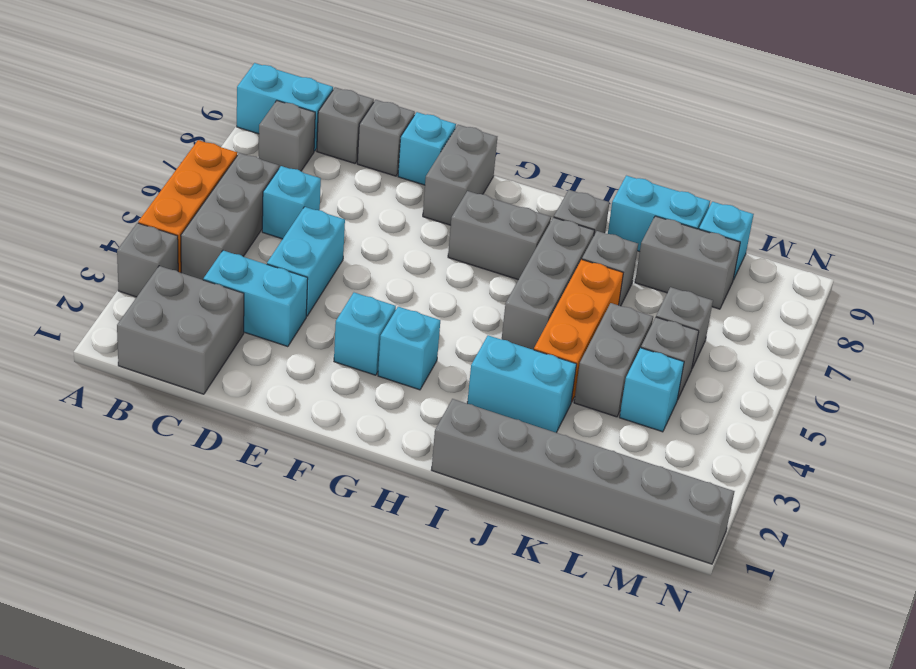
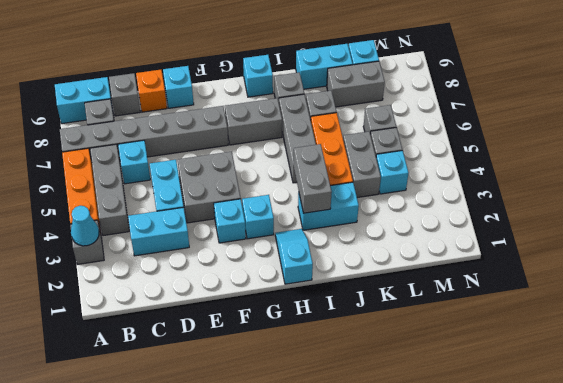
none -> cyan cone A3 level 2
grey brick B1:C2 level 1 -> grey brick E4:F5 level 1
grey brick D9 level 1 -> orange brick D9 level 1
grey brick F8:F9 level 1 -> grey brick I3:I4 level 2
none -> cyan slope H1:H2 level 1 top 1
none -> cyan brick H9 level 1
grey brick I1:N1 level 1 -> grey brick A7:F7 level 1

